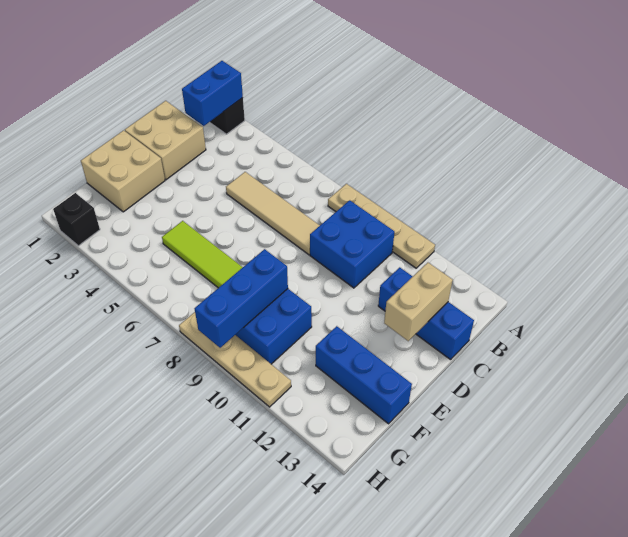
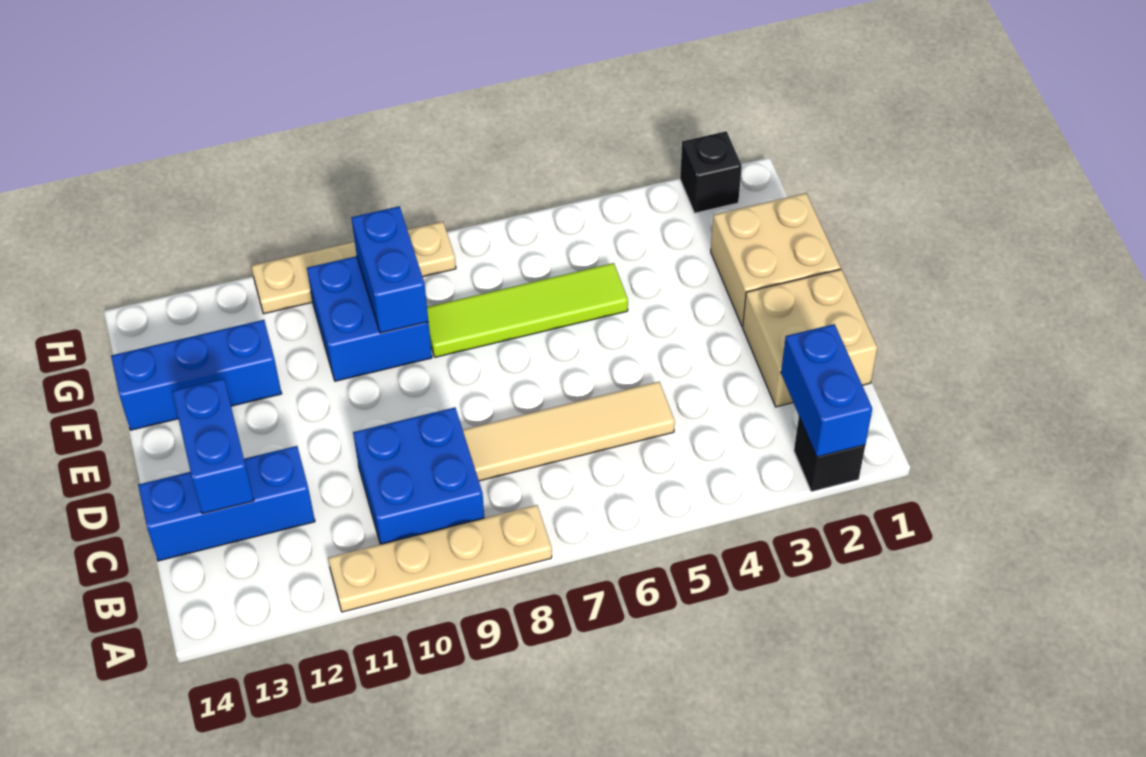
tan brick C13:D13 level 2 -> blue brick C13:D13 level 2
blue brick F9:H9 level 2 -> blue brick F9:G9 level 2

